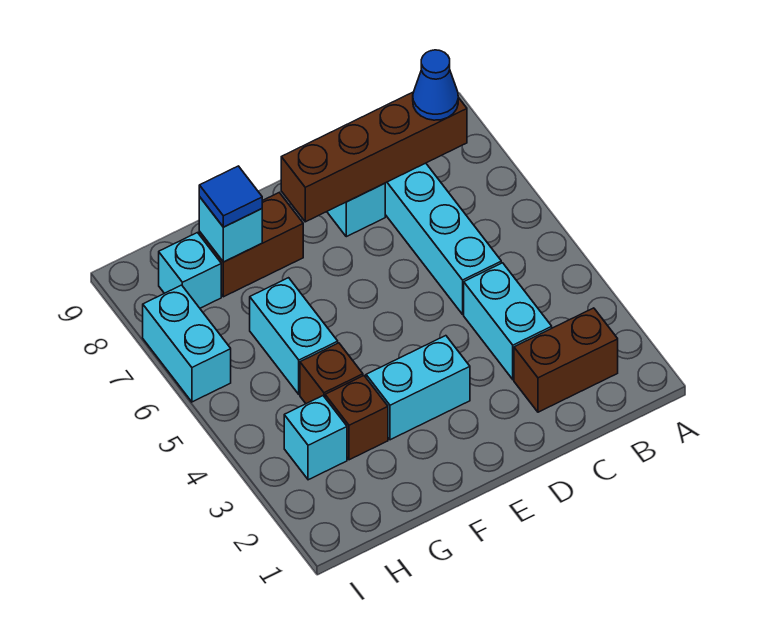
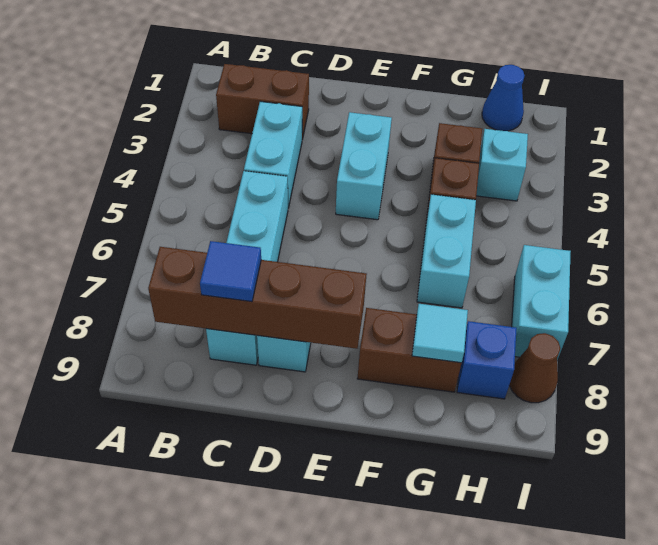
blue cone B8 level 3 -> blue cone H1 level 1
cyan brick E3:F3 level 1 -> cyan brick E3:E4 level 1
cyan brick G8 level 2 -> cyan tile G8 level 2
blue tile G8 level 3 -> blue tile C8 level 3
cyan brick H8 level 1 -> blue brick H8 level 1
none -> brown cone I8 level 1

